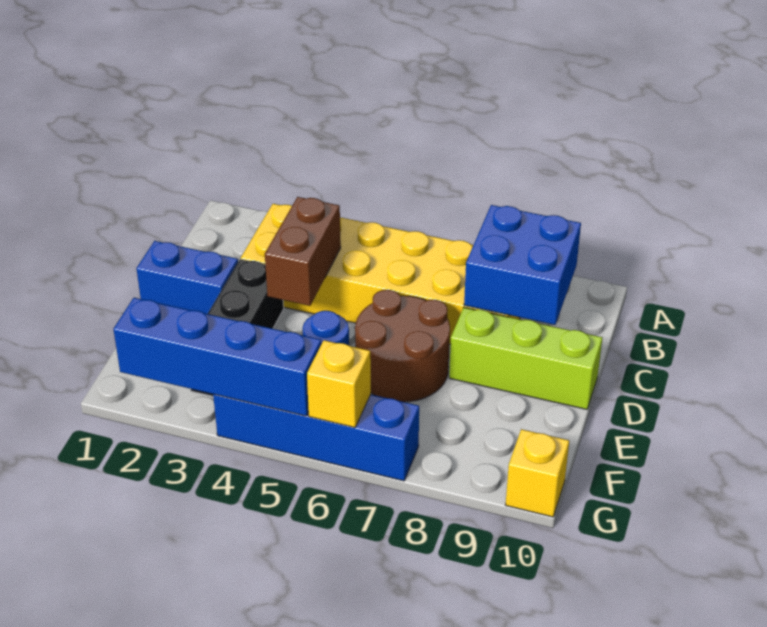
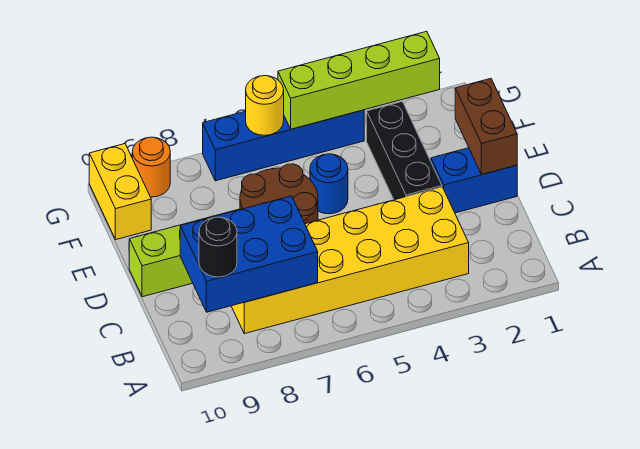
blue brick B8:C9 level 2 -> blue brick B7:C9 level 2
none -> black round brick B9 level 3
brown brick C4:D4 level 2 -> brown brick D1:E1 level 2
blue brick G2:G5 level 2 -> lime brick G2:G5 level 2
yellow brick G6 level 2 -> yellow round brick G6 level 2
none -> orange round brick G9 level 1
yellow brick G10 level 1 -> yellow brick F10:G10 level 1

